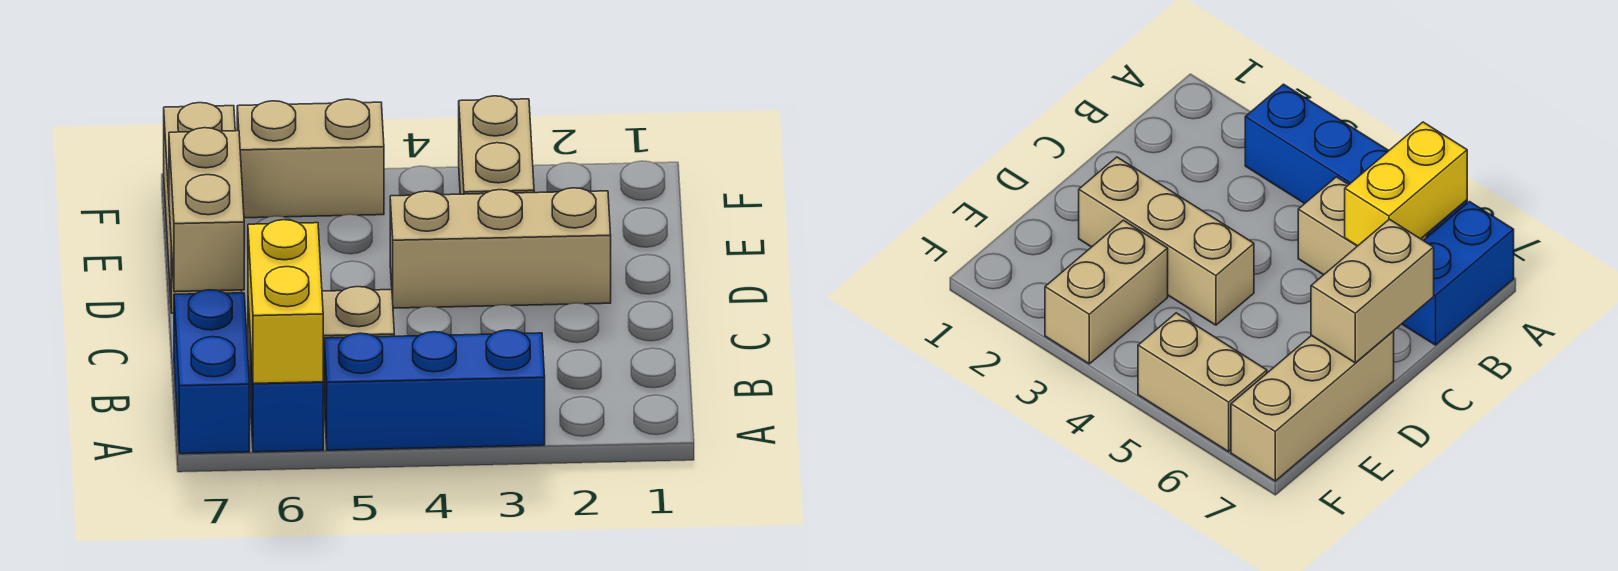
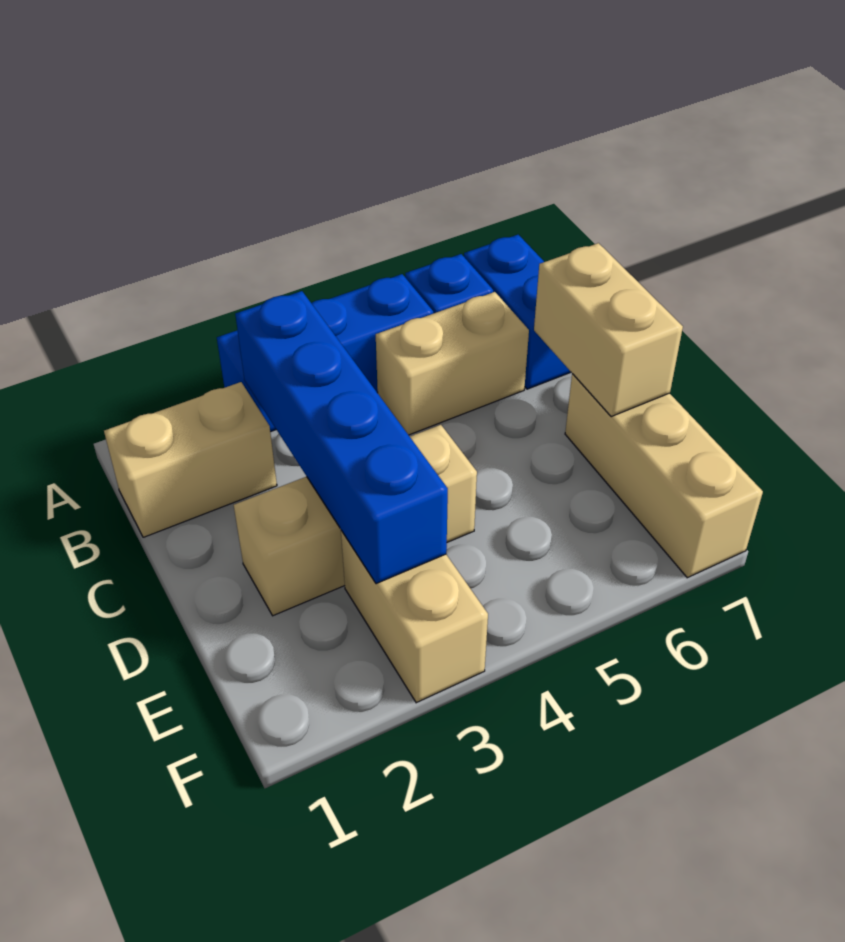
yellow brick A6:B6 level 2 -> none
none -> blue brick B3:E3 level 2
tan brick F5:F6 level 1 -> tan brick B1:B2 level 1

